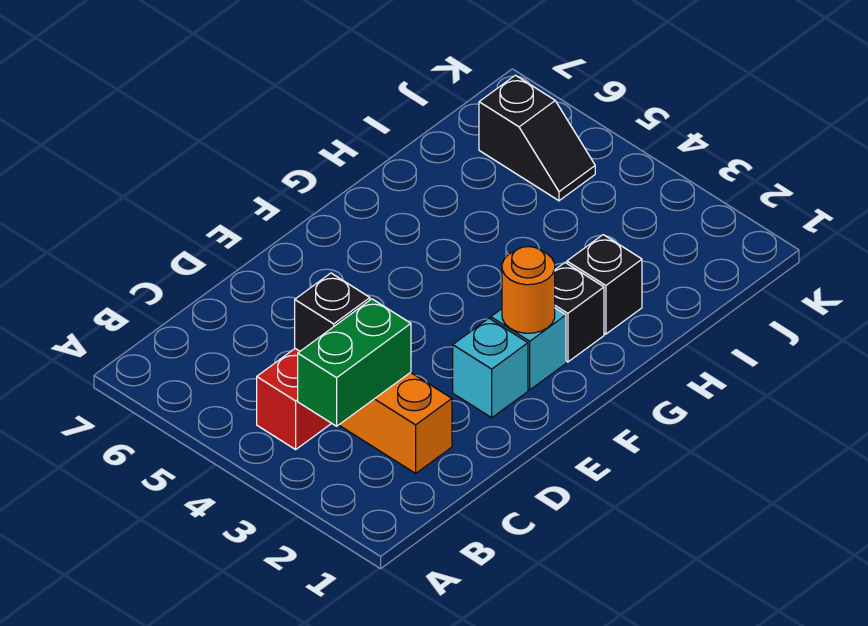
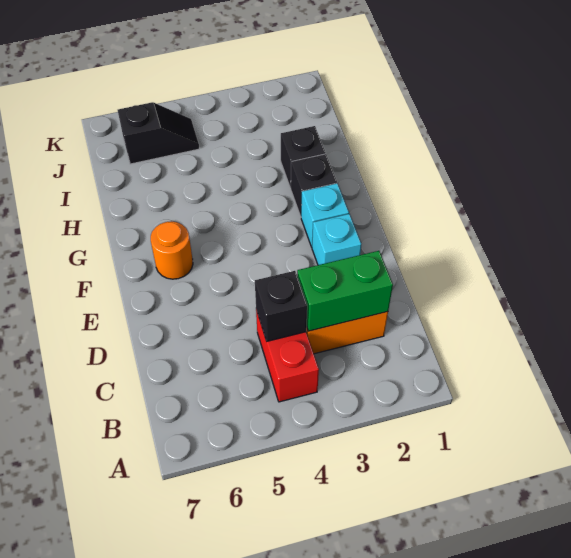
green brick B3:C3 level 2 -> green brick C2:C3 level 2
orange round brick F2 level 2 -> orange round brick F6 level 1

